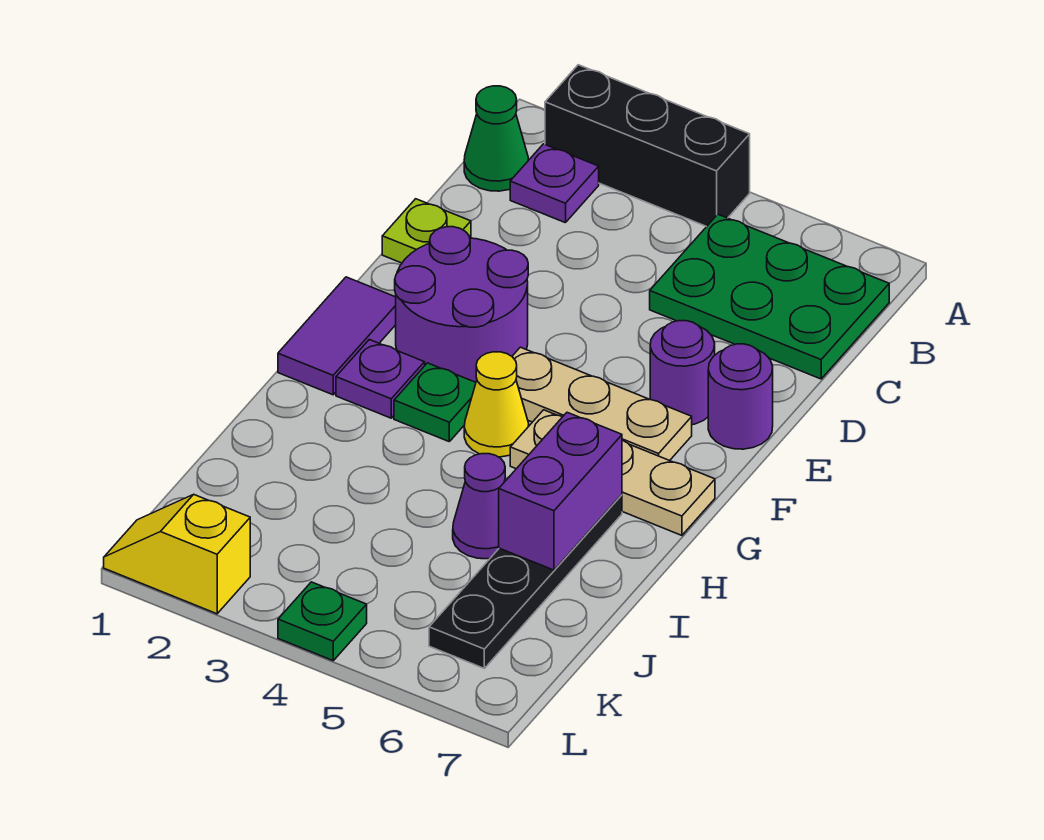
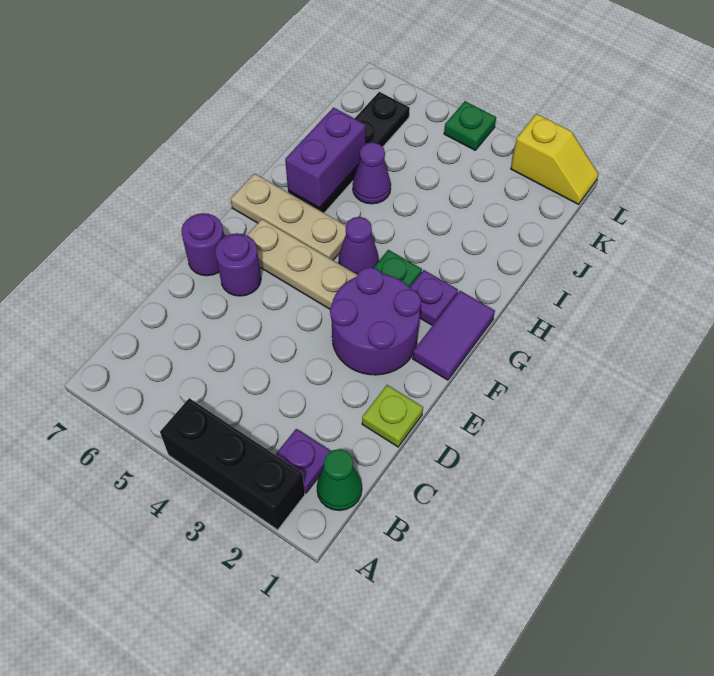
green plate B5:C7 level 1 -> none
yellow cone G4 level 1 -> purple cone G4 level 1

